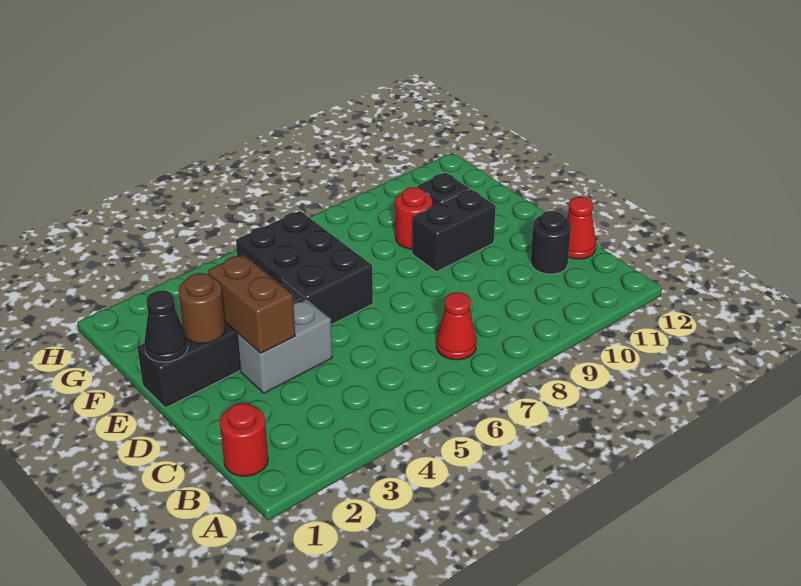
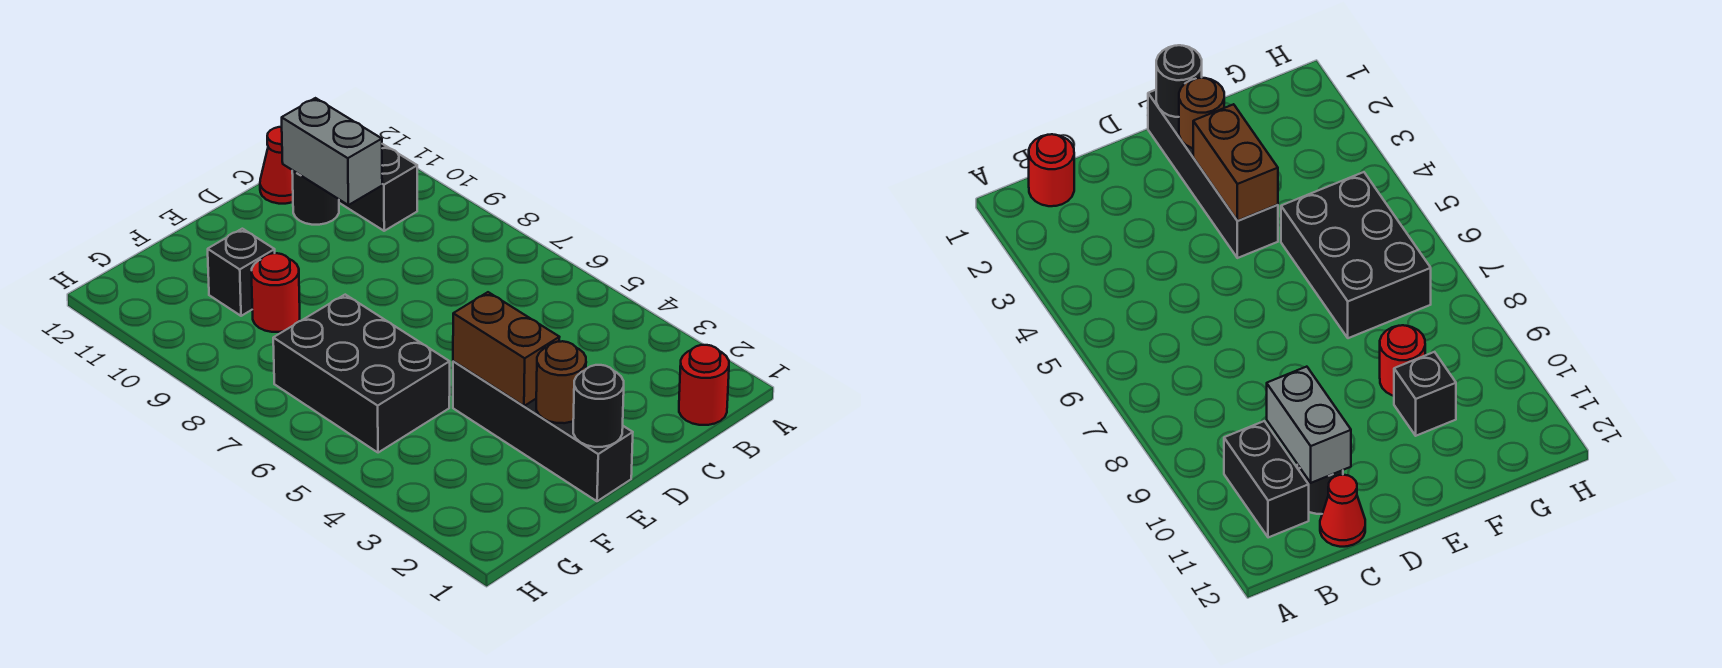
red cone B7 level 1 -> none
grey brick D3:D4 level 1 -> grey brick C10:C11 level 2
brown brick D3:E3 level 2 -> brown brick E3:E4 level 2
black cone E1 level 2 -> black round brick E1 level 2
black brick E5:G6 level 1 -> black brick F5:G7 level 1
black brick E9:E10 level 1 -> black brick B10:B11 level 1

